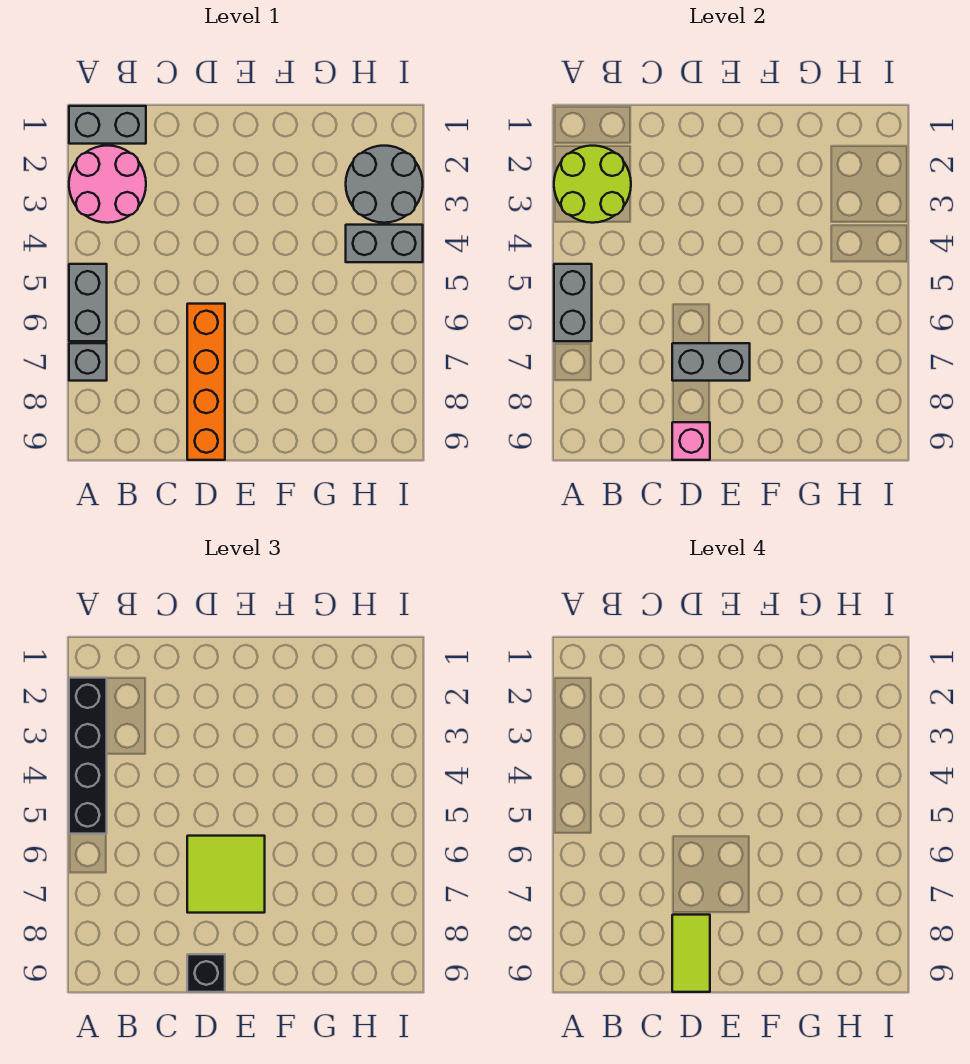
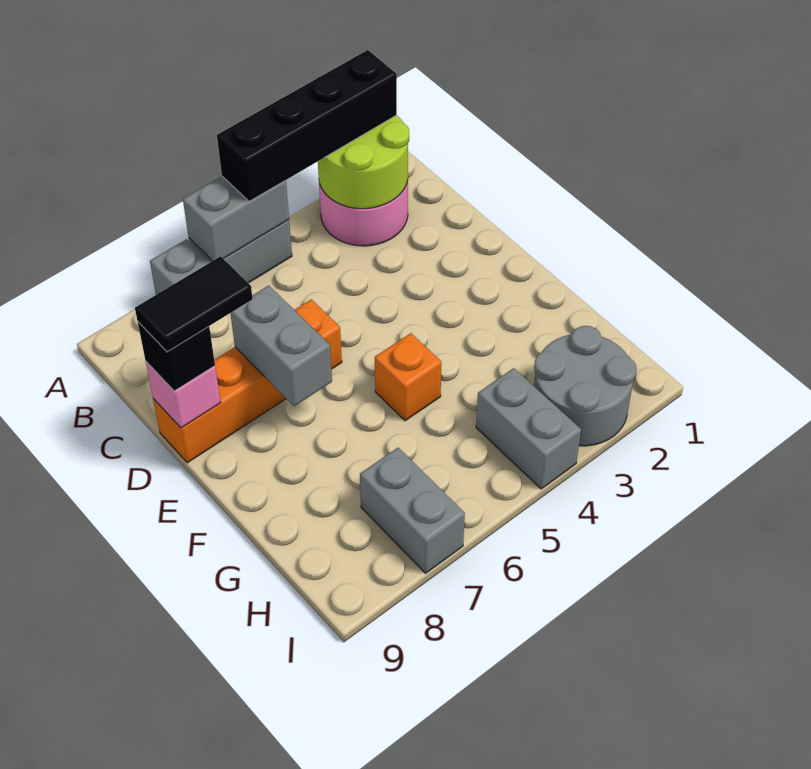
grey brick A1:B1 level 1 -> grey brick H7:I7 level 1
lime tile D6:E7 level 3 -> none
lime tile D8:D9 level 4 -> black tile D8:D9 level 4
none -> orange brick F5 level 1

